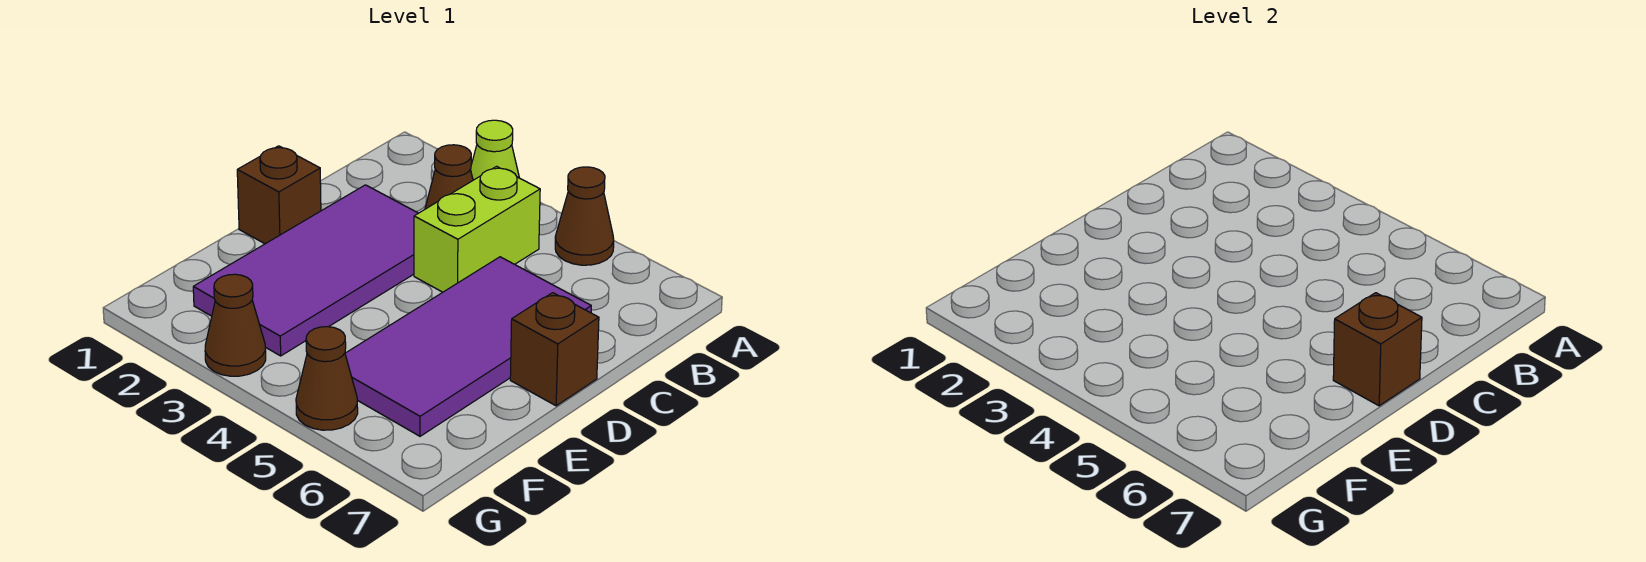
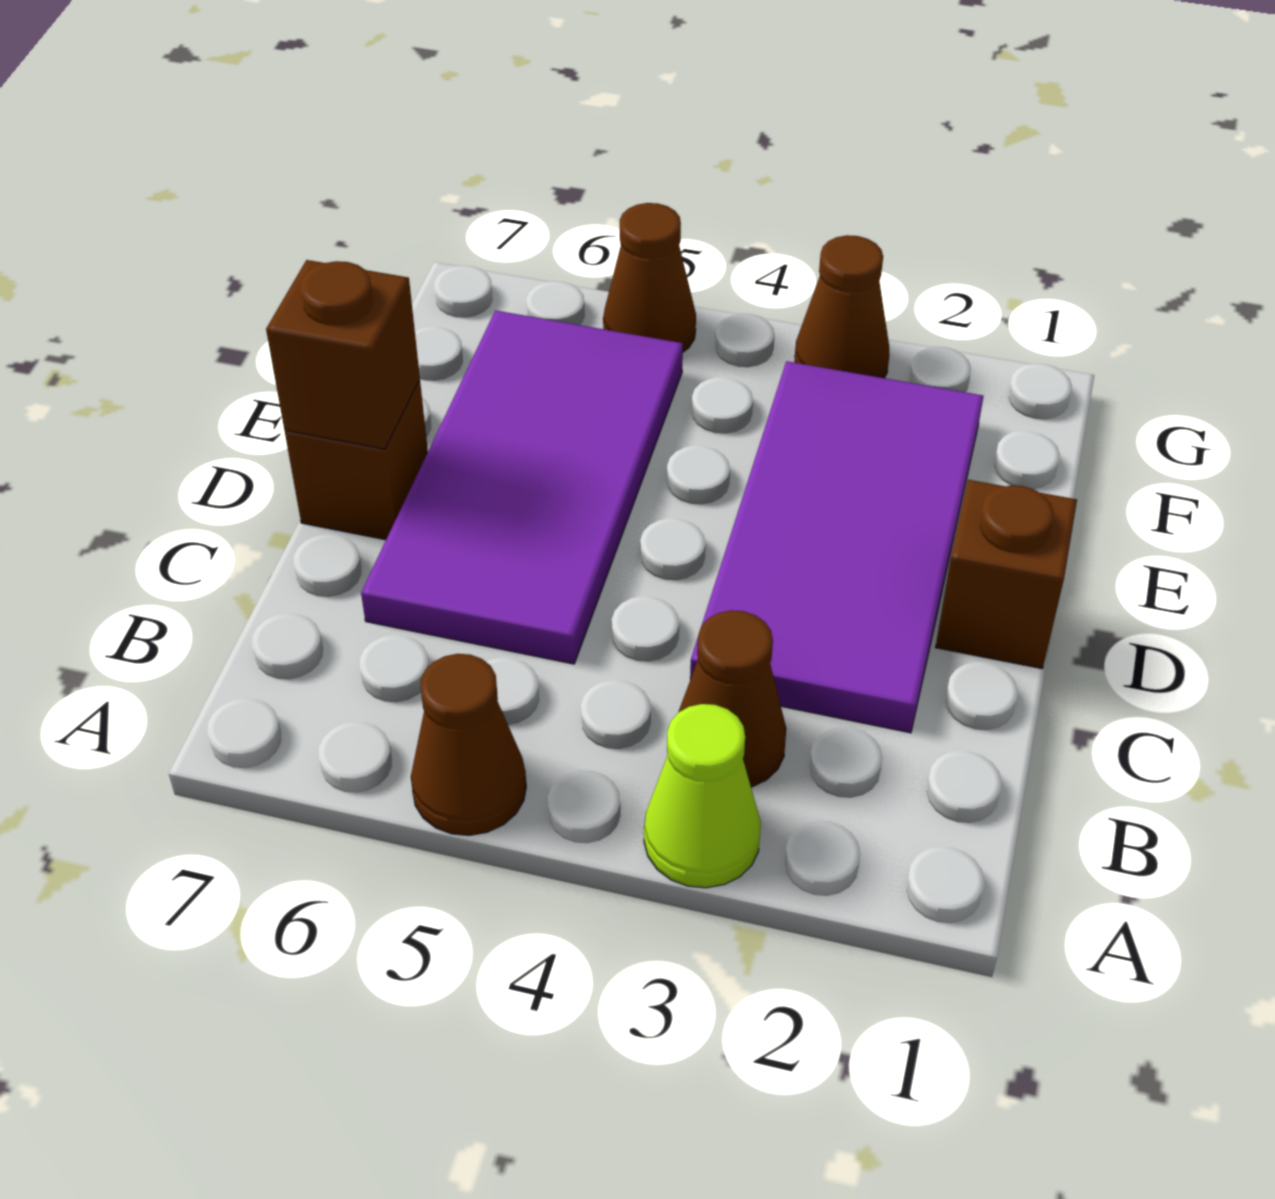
lime brick B4:C4 level 1 -> none

